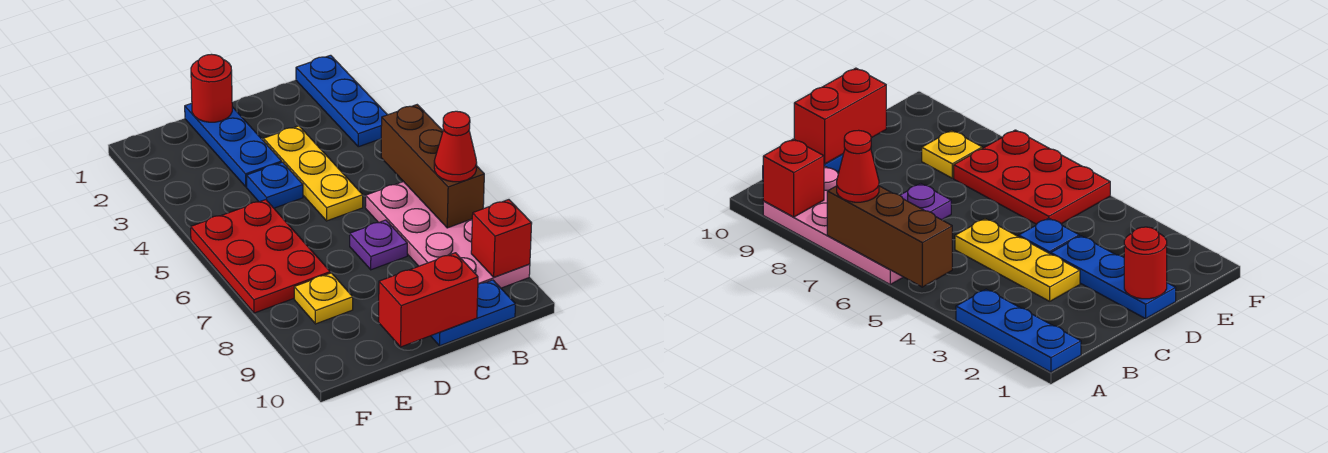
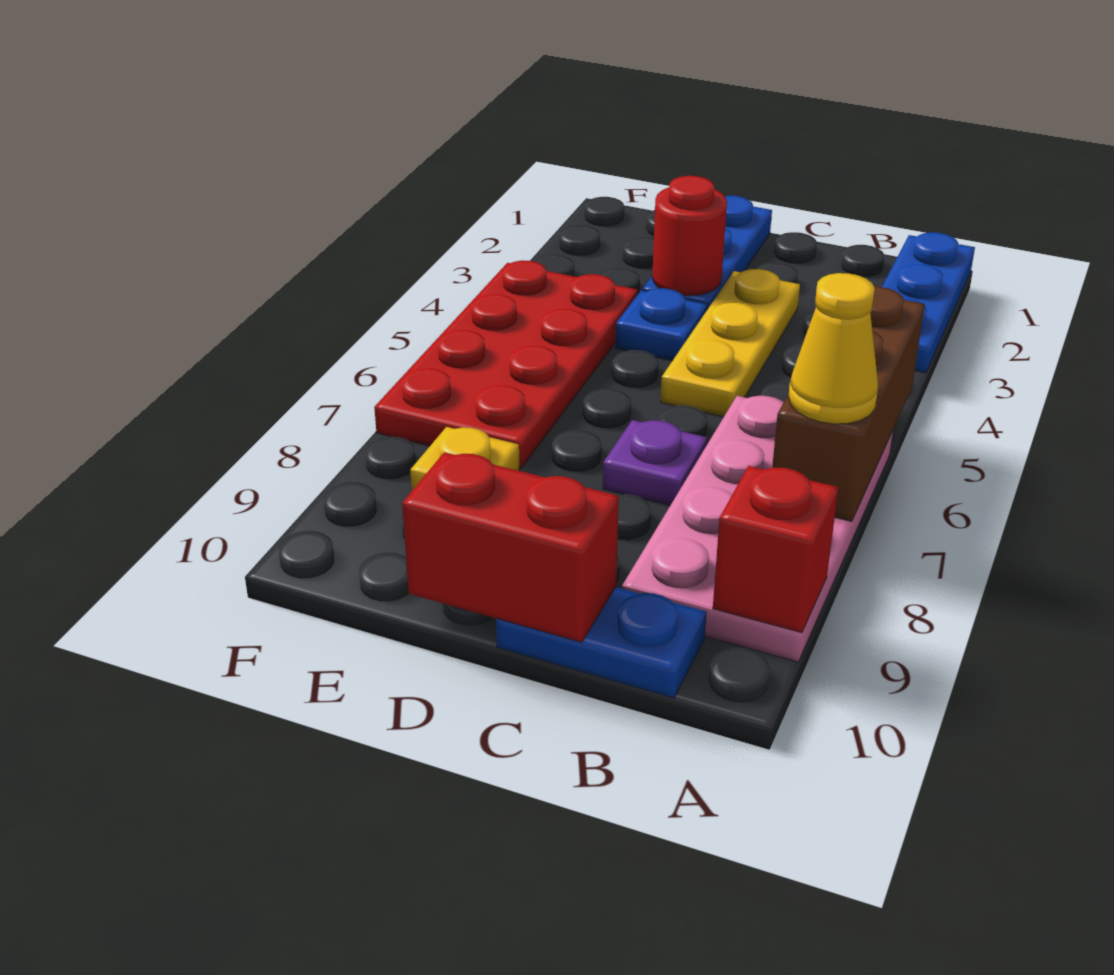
red cone A7 level 3 -> yellow cone A7 level 3
red round brick D1 level 2 -> red round brick D3 level 2
red plate E5:F7 level 1 -> red plate E4:F7 level 1

